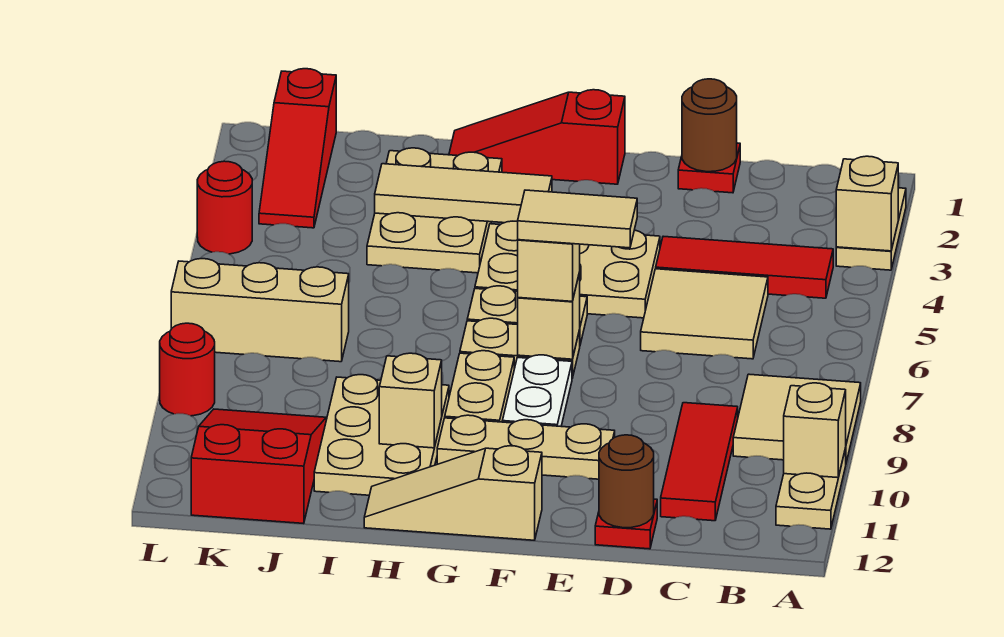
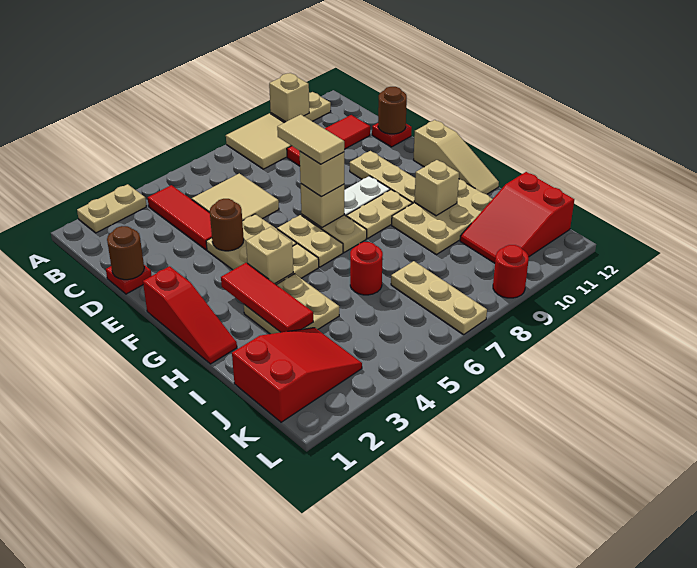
tan brick A3 level 2 -> tan brick G4 level 2
none -> brown round brick E4 level 2
tan tile G3:I3 level 2 -> red tile G3:I3 level 2
tan plate H2:I4 level 1 -> tan plate H3:I4 level 1
tan brick J7:L7 level 1 -> tan plate J7:L7 level 1
red slope K1:K3 level 1 top 1 -> red slope J1:K3 level 1 top 1
red round brick L4 level 1 -> red round brick I6 level 1

